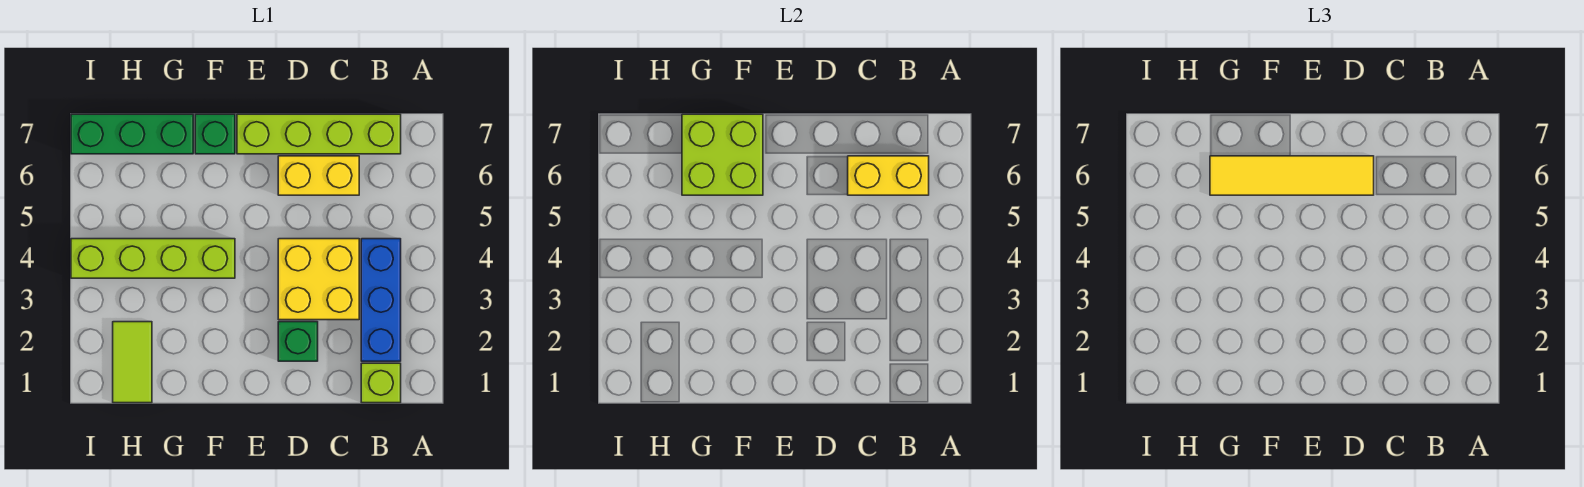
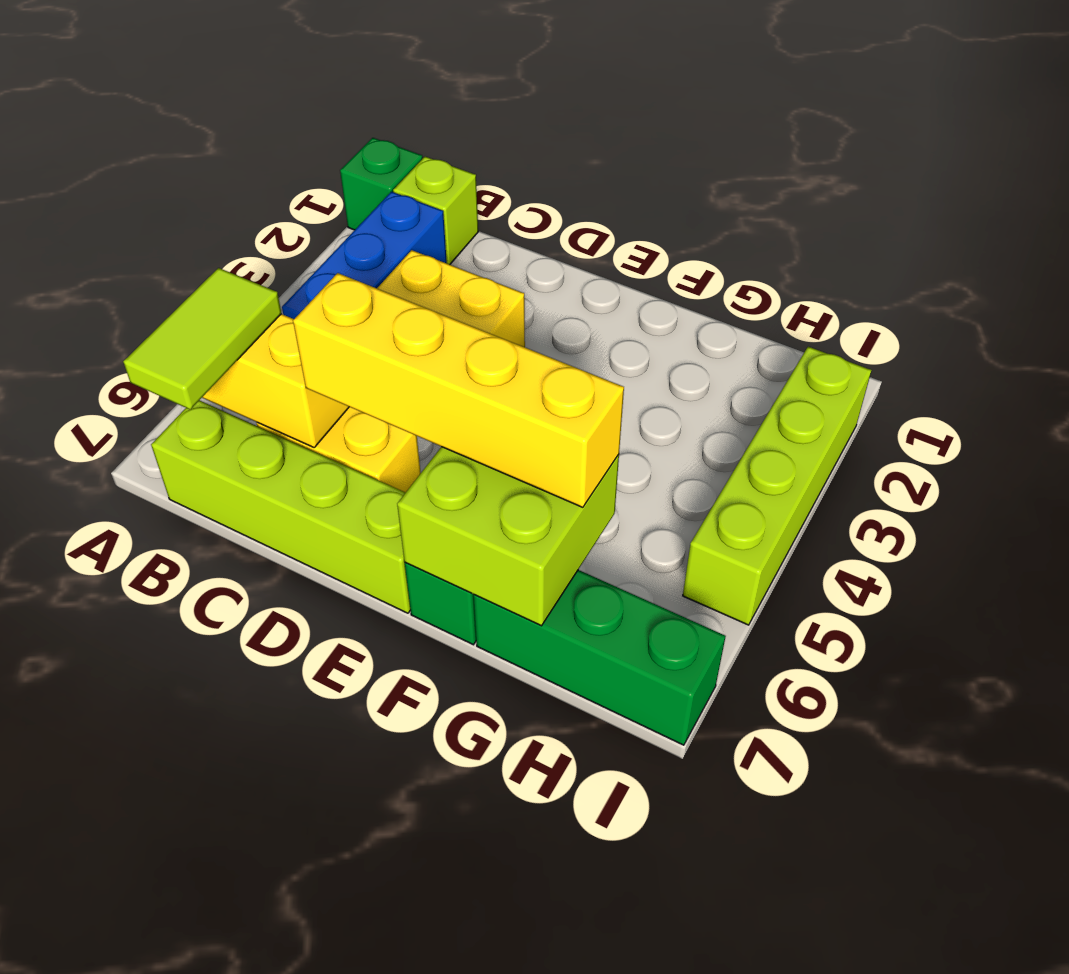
green brick D2 level 1 -> green brick A1 level 1
yellow tile D6:G6 level 3 -> yellow brick D6:G6 level 3
lime brick F4:I4 level 1 -> lime brick I2:I5 level 1
lime tile H1:H2 level 1 -> lime tile B6:B7 level 3

